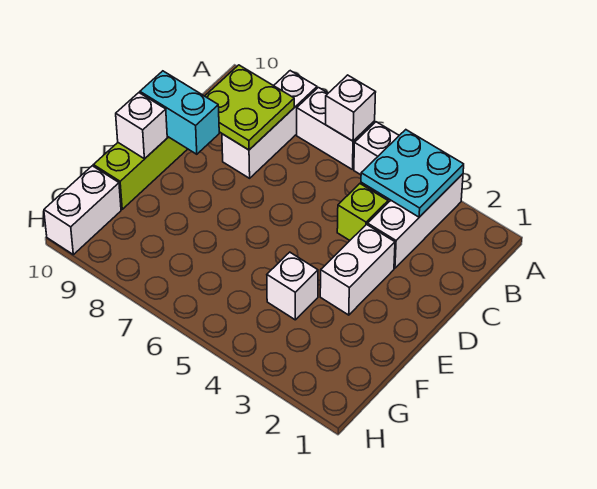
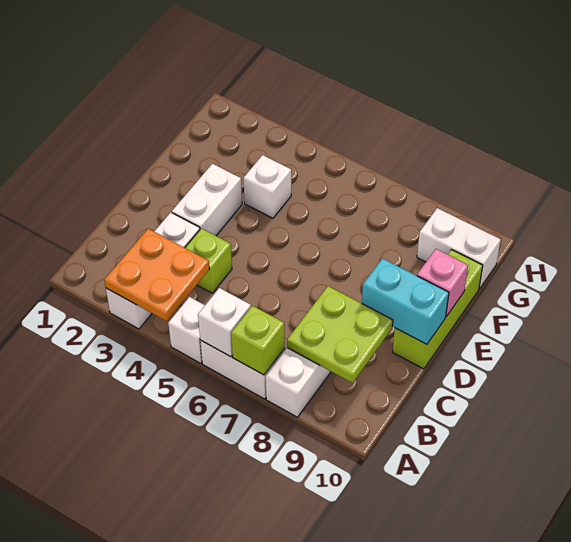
cyan plate A3:B4 level 2 -> orange plate A3:B4 level 2
none -> lime brick A7 level 2
white brick E10 level 2 -> pink brick E10 level 2
white brick G10:H10 level 1 -> white brick G9:G10 level 1

